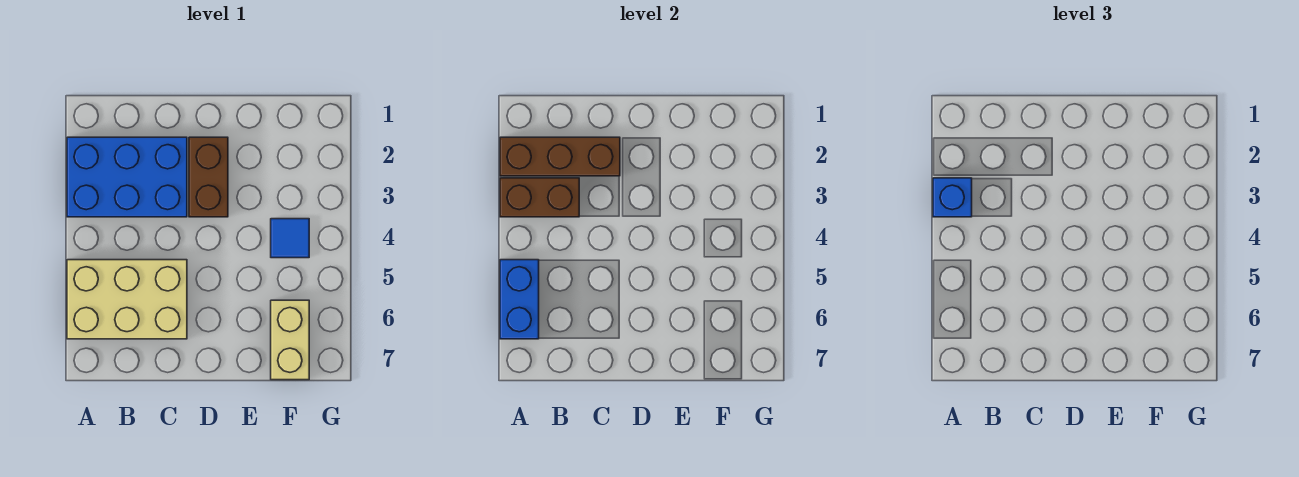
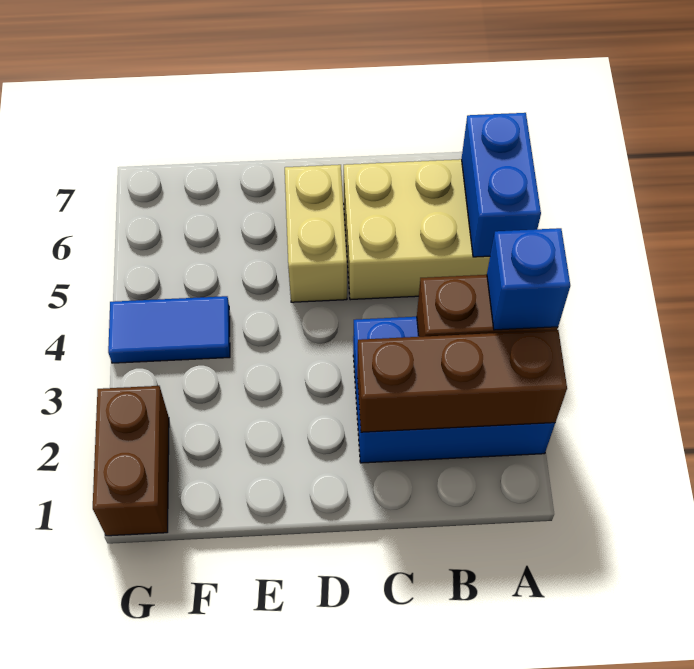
brown brick D2:D3 level 1 -> brown brick G1:G2 level 1
blue tile F4 level 1 -> blue tile F4:G4 level 1
tan brick F6:F7 level 1 -> tan brick D5:D6 level 1

